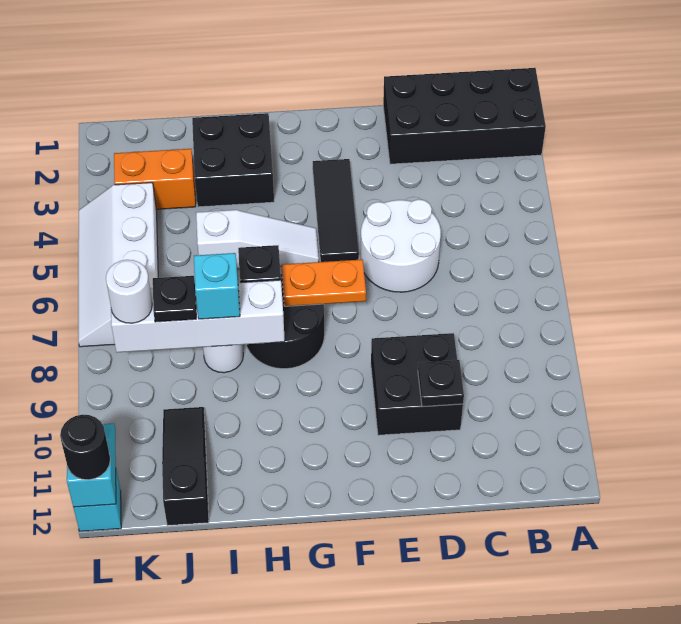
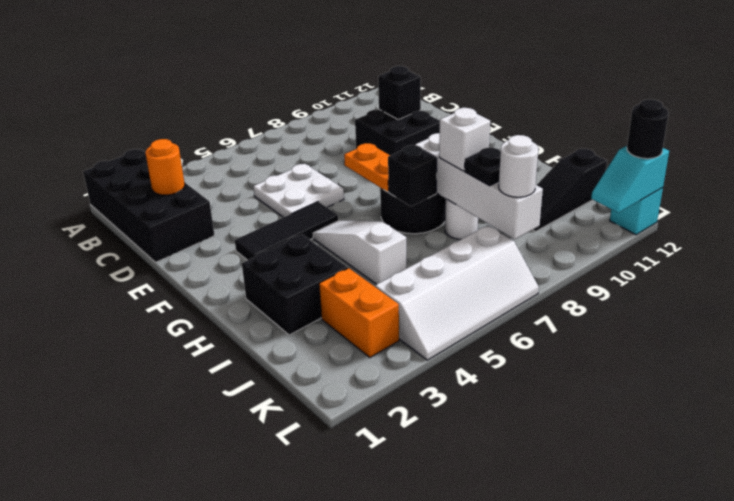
none -> orange round brick C2 level 2
white round brick D5:E6 level 1 -> white plate D5:E6 level 1
black plate D10 level 2 -> black brick D10 level 2
cyan brick I8 level 3 -> white brick I8 level 3

